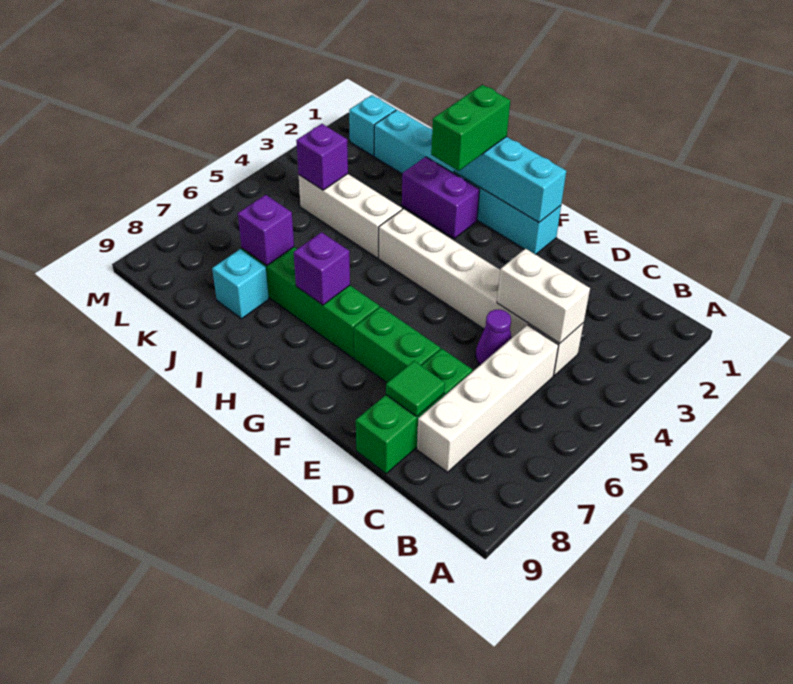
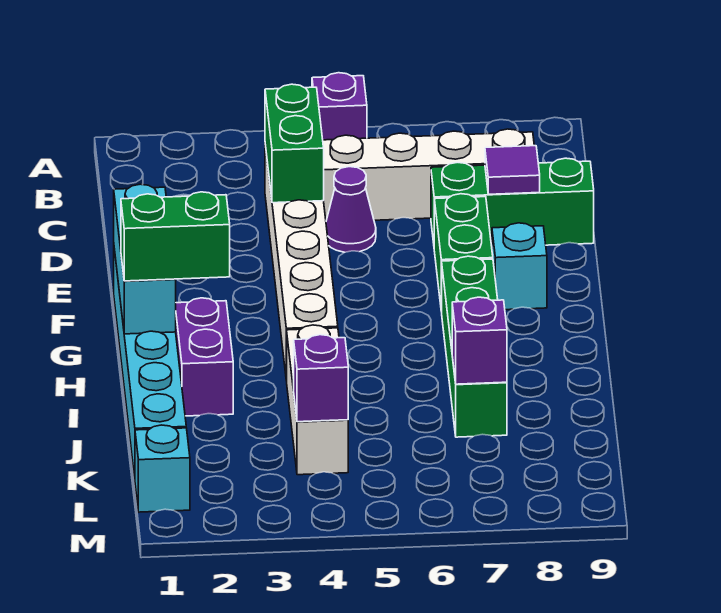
white brick C4:D4 level 2 -> green brick C4:D4 level 2
green tile D8 level 2 -> purple tile D8 level 2
purple brick H7 level 2 -> purple brick A5 level 1
cyan brick J8 level 1 -> cyan brick F8 level 1

